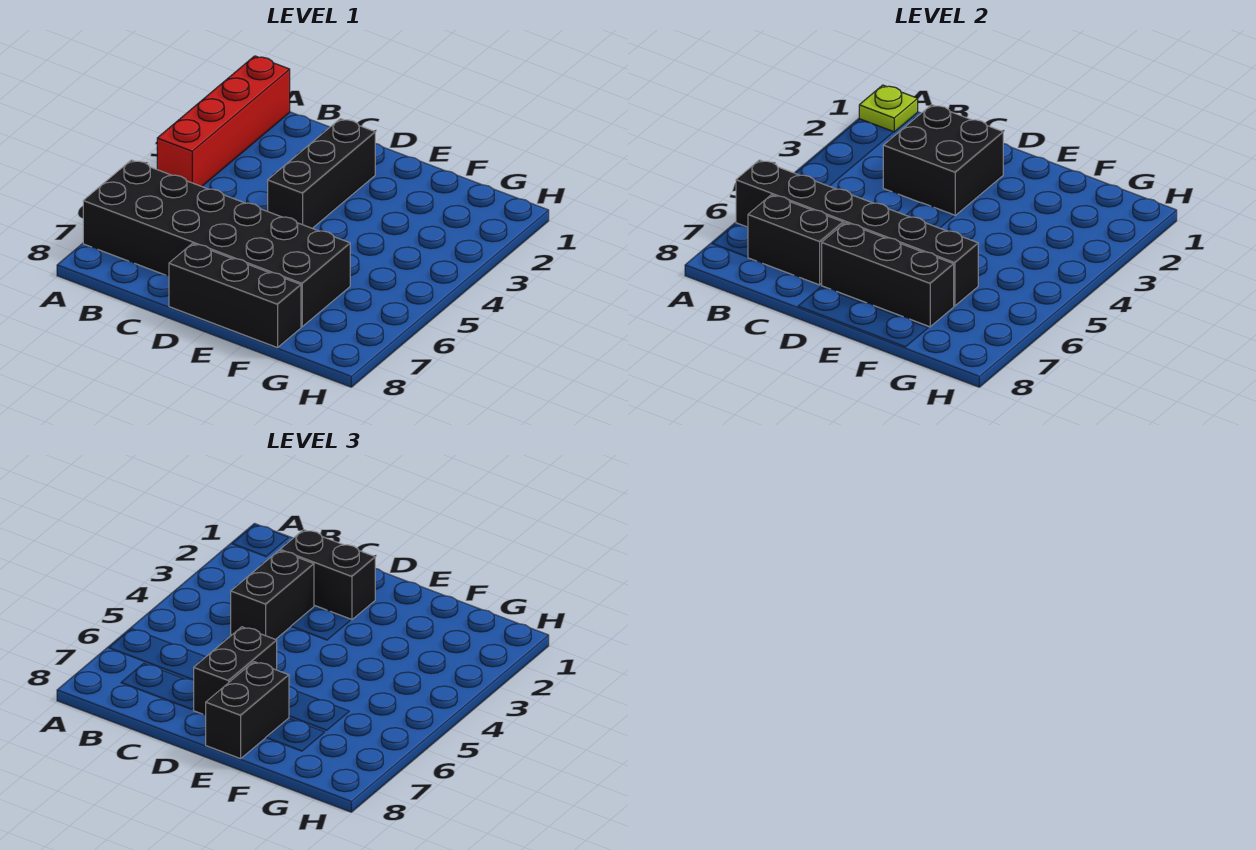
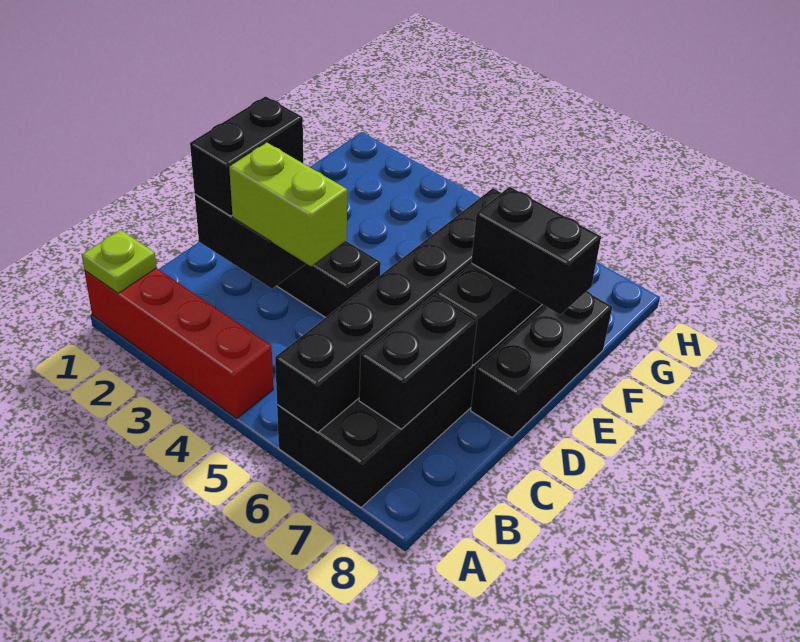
black brick C3:C4 level 3 -> lime brick C3:C4 level 3
black brick D6:D7 level 3 -> none

